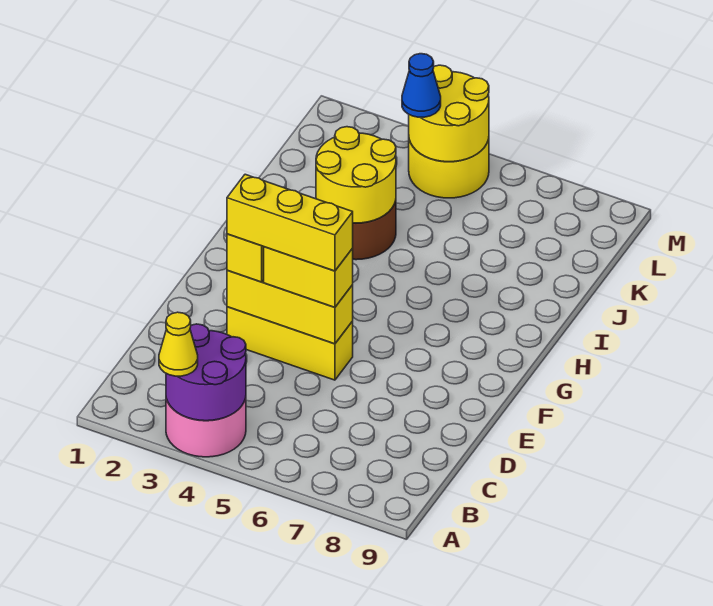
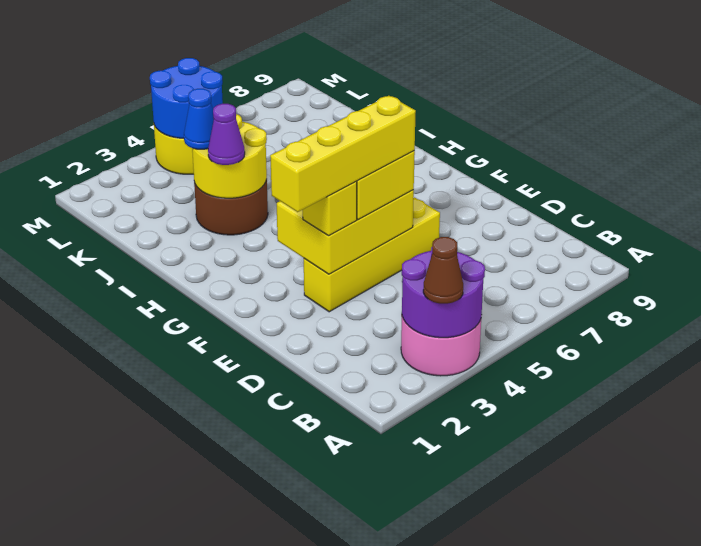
yellow cone A3 level 3 -> brown cone A3 level 3
yellow brick E3:E5 level 1 -> yellow brick E3:E6 level 1
yellow brick E3:E5 level 2 -> yellow brick E3:F5 level 2
yellow brick E3:E5 level 4 -> yellow brick E2:E5 level 4
none -> purple cone I3 level 3
yellow round brick L4:M5 level 2 -> blue round brick L4:M5 level 2
blue cone L4 level 3 -> blue cone J3 level 3

